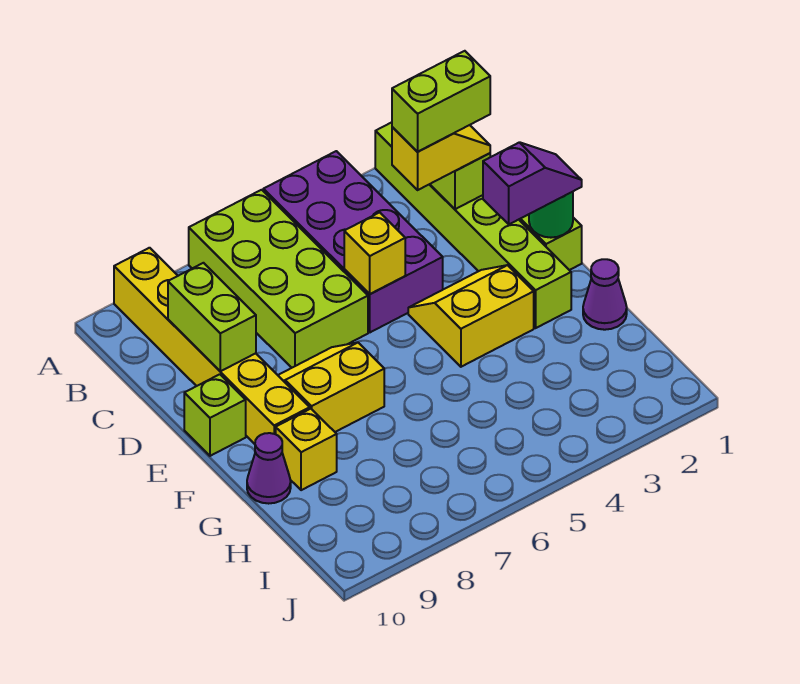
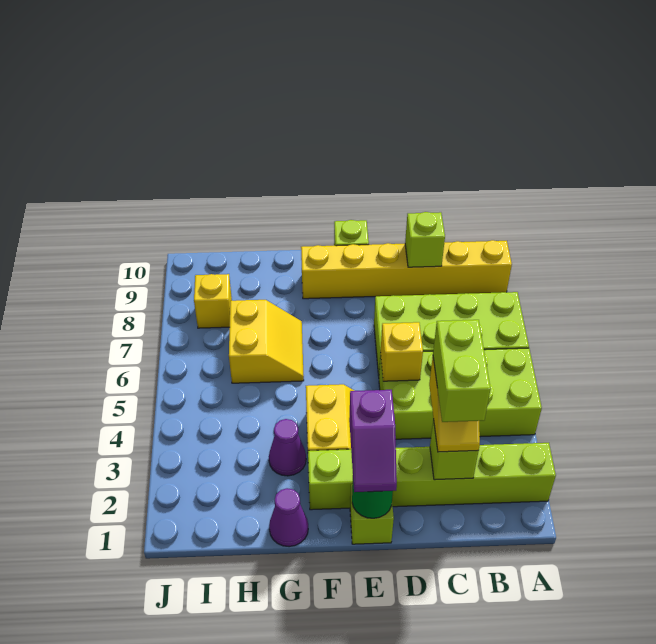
purple brick A4:D5 level 1 -> lime brick A4:D5 level 1
lime brick C9:D9 level 2 -> lime brick C9 level 2
yellow slope E7:F8 level 1 top F -> yellow slope G6:H7 level 1 top H
yellow brick G9 level 1 -> yellow brick I8 level 1
purple cone G10 level 1 -> purple cone G3 level 1

